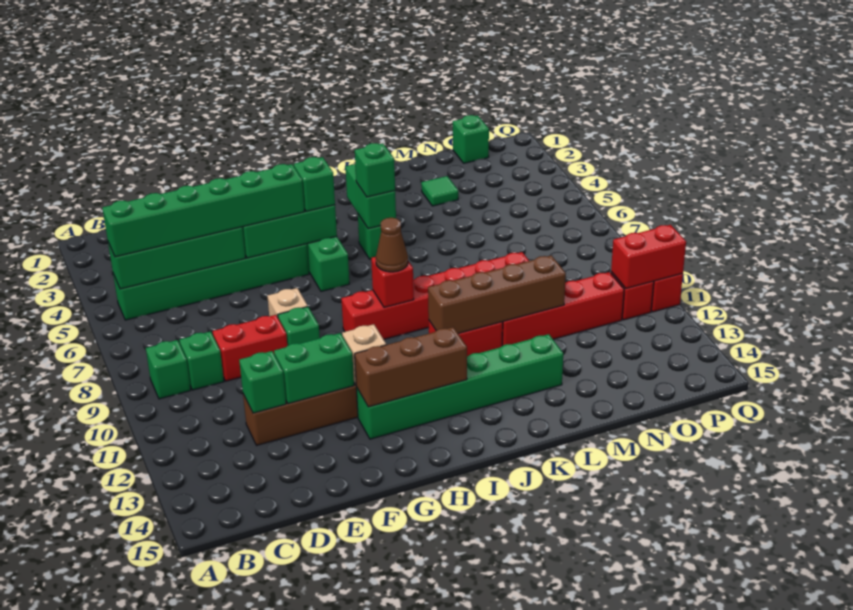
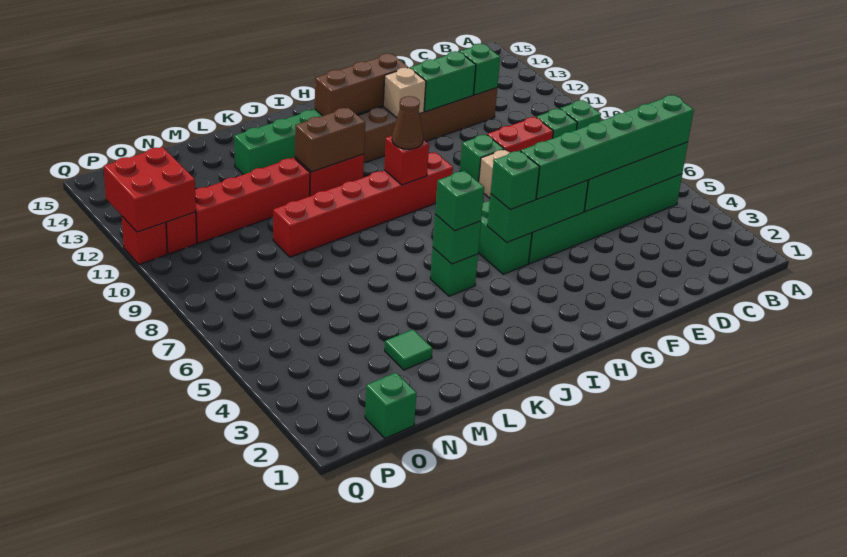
green brick J4:J5 level 2 -> green brick J5 level 2
brown brick J11:M11 level 2 -> brown brick J11:K11 level 2
red brick P11:Q11 level 2 -> red brick P11:Q12 level 2

